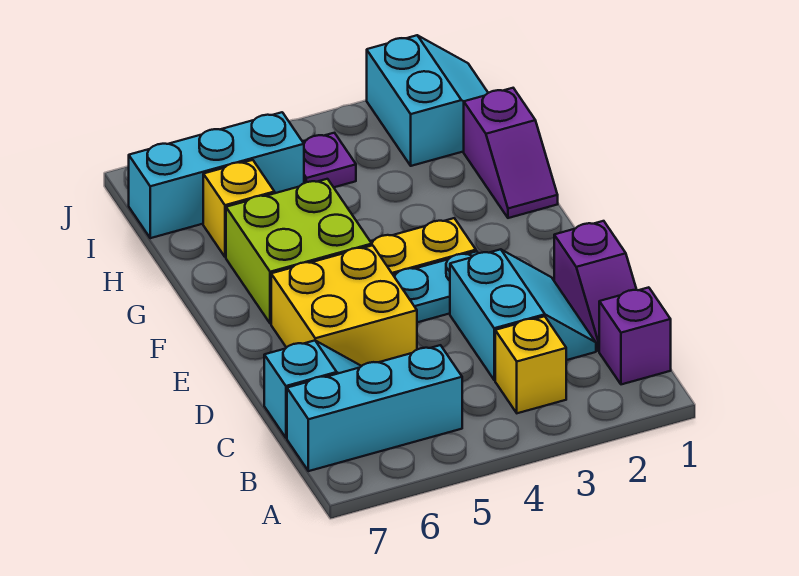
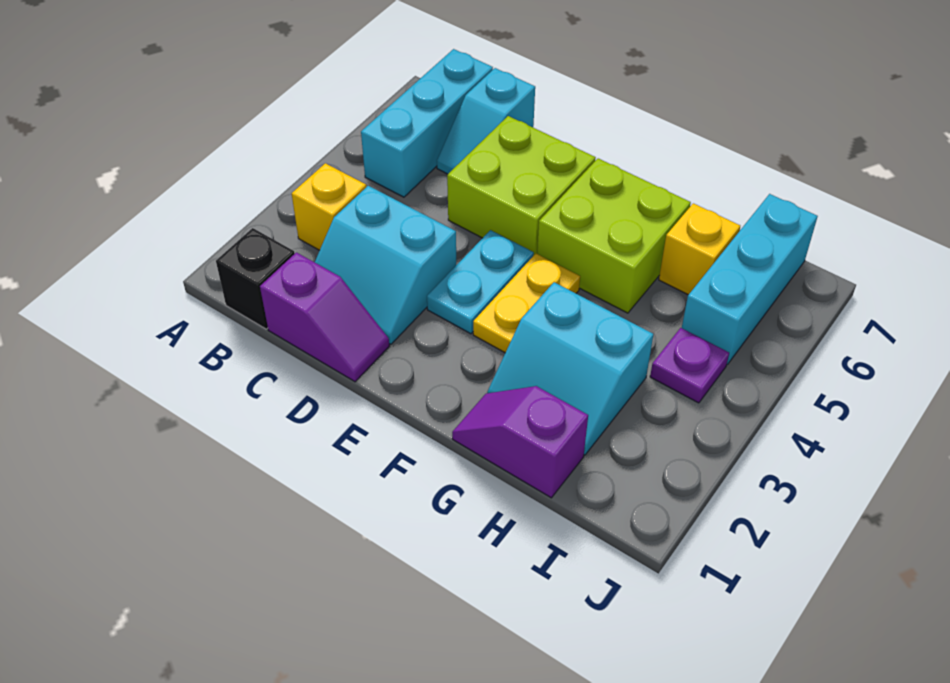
purple brick B1 level 1 -> black brick B1 level 1
purple slope C1:D1 level 1 top D -> purple slope C1:D1 level 1 top C
yellow brick D5:E6 level 1 -> lime brick D5:E6 level 1
cyan slope I1:J2 level 1 top 2 -> cyan slope G2:H3 level 1 top 3

